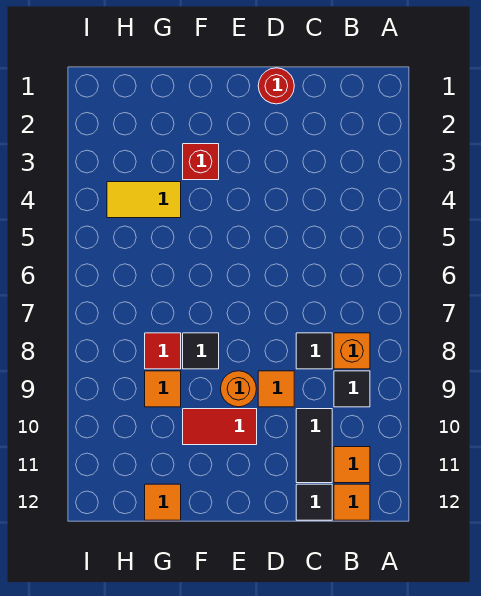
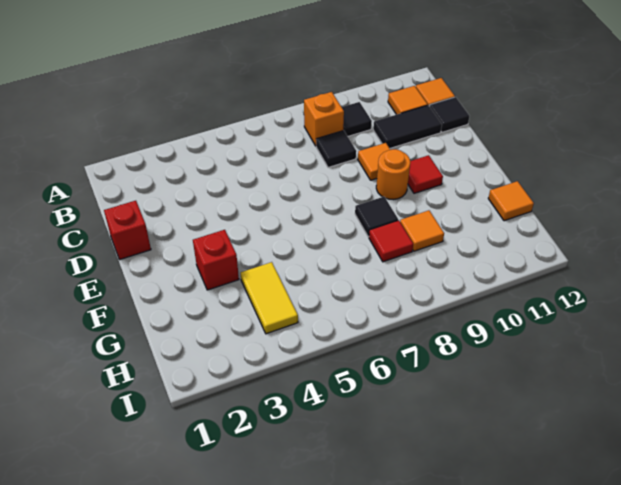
red round brick D1 level 1 -> red brick D1 level 1
red tile E10:F10 level 1 -> red tile E10 level 1

